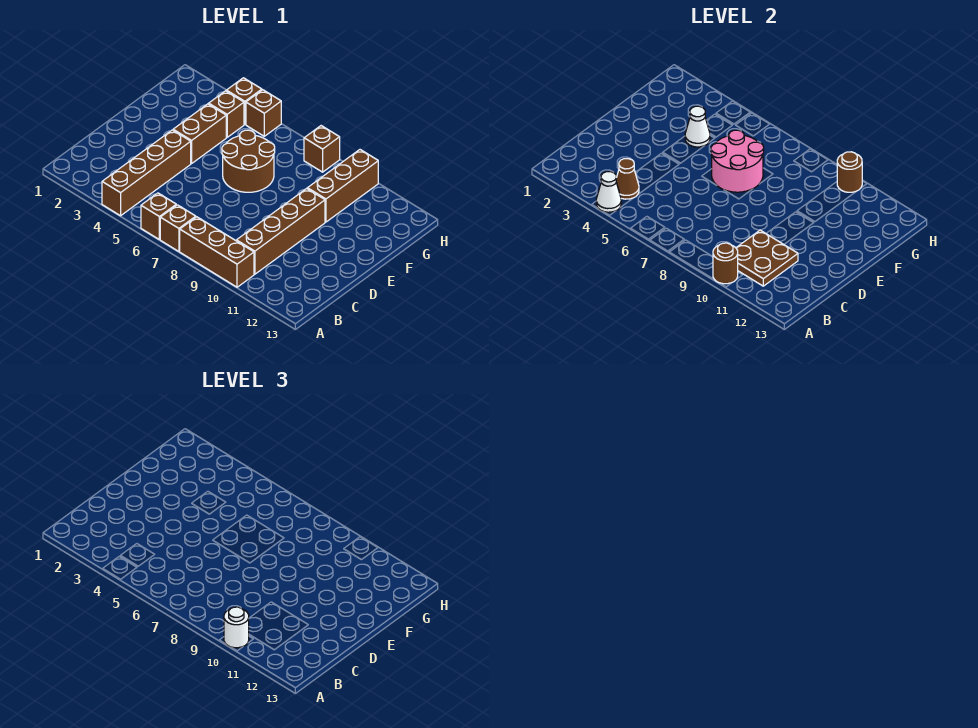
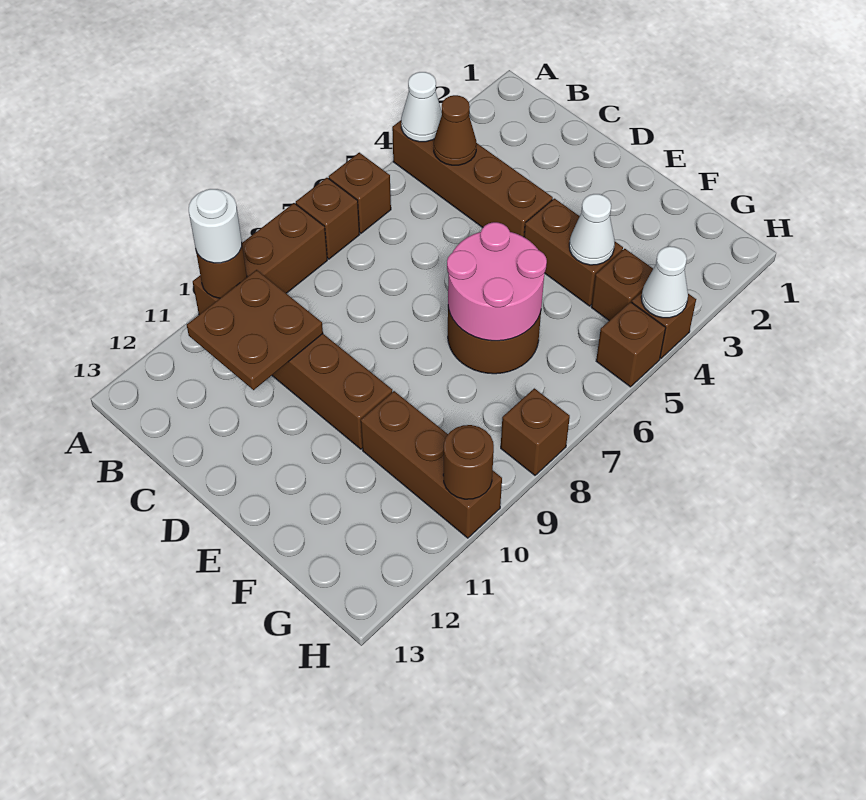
none -> white cone H4 level 2

